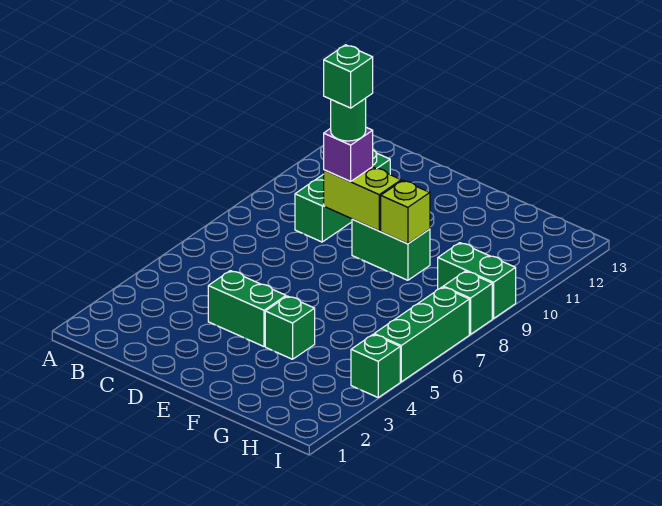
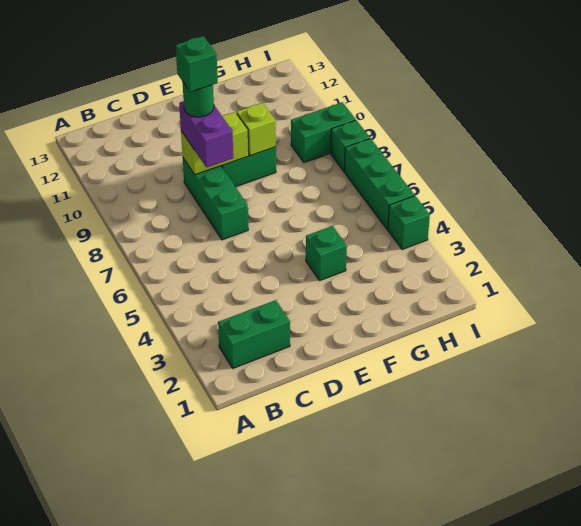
green brick C9:C11 level 1 -> green brick D7:D9 level 1
green brick D4:E4 level 1 -> green brick B2:C2 level 1
purple brick D9 level 3 -> purple brick D8:D9 level 3

